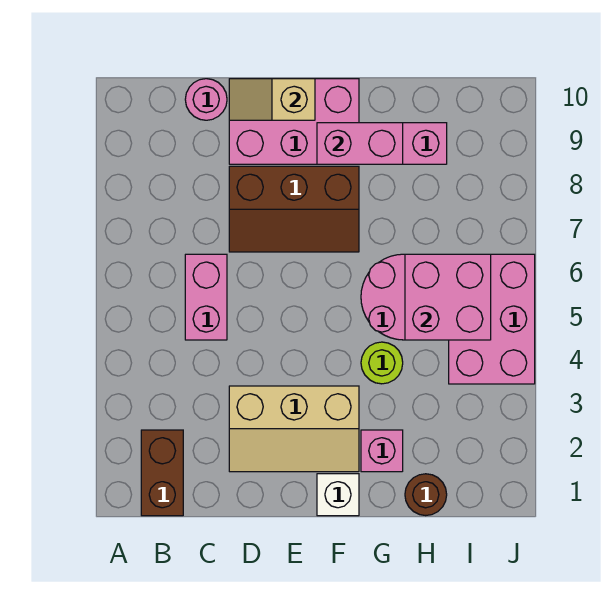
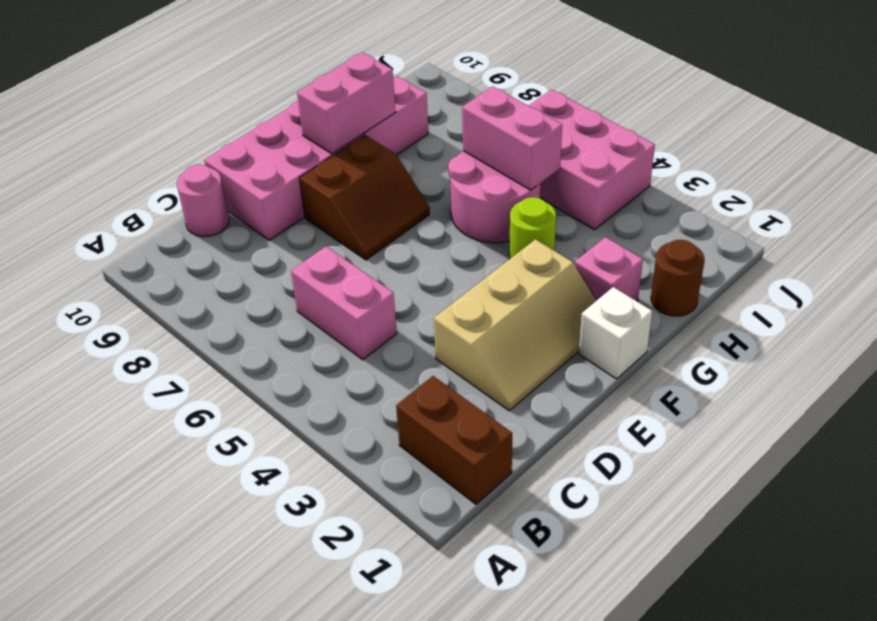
brown slope D7:F8 level 1 top 8 -> brown slope E7:F8 level 1 top 8
tan slope D10:E10 level 2 top E -> none
pink brick H5:I6 level 2 -> pink brick H5:H6 level 2

